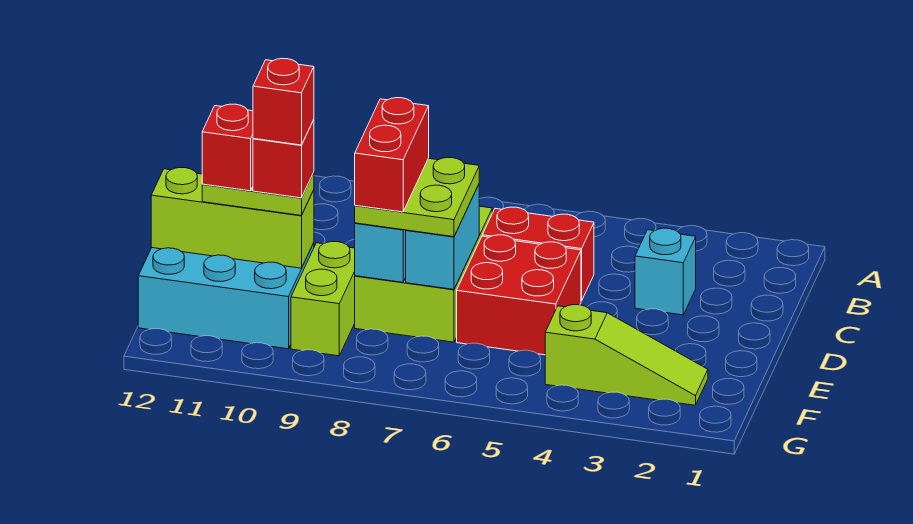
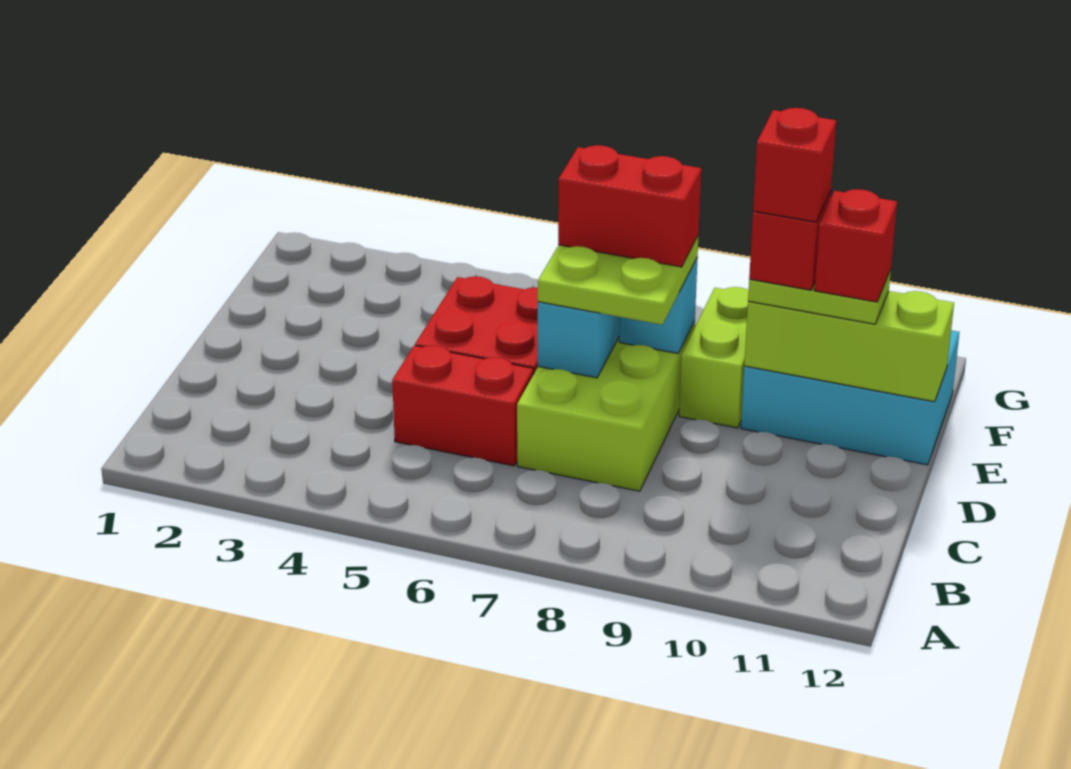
cyan brick C3 level 1 -> none
red brick D8:E8 level 4 -> red brick E7:E8 level 4
lime slope F2:F4 level 1 top 4 -> none

